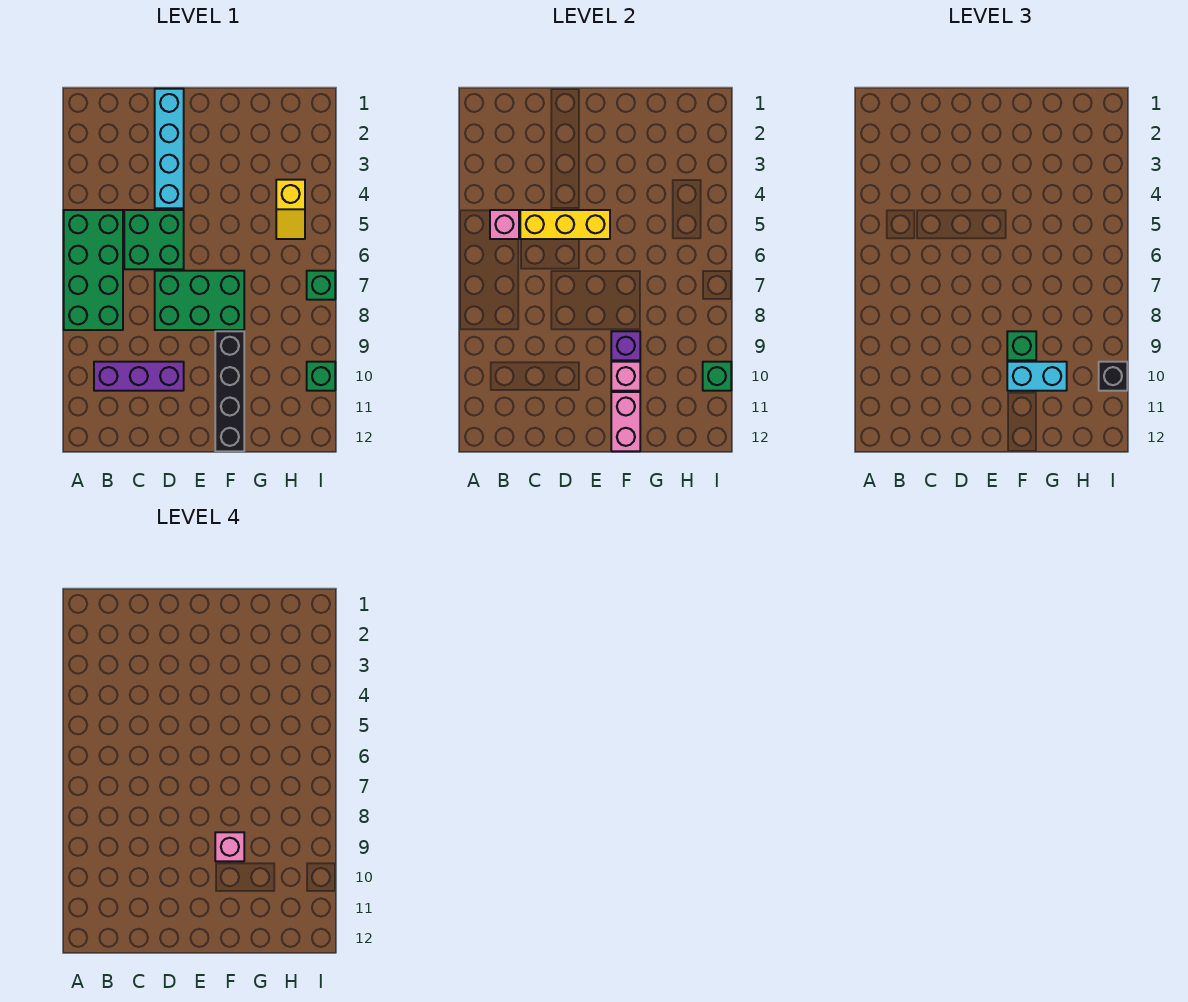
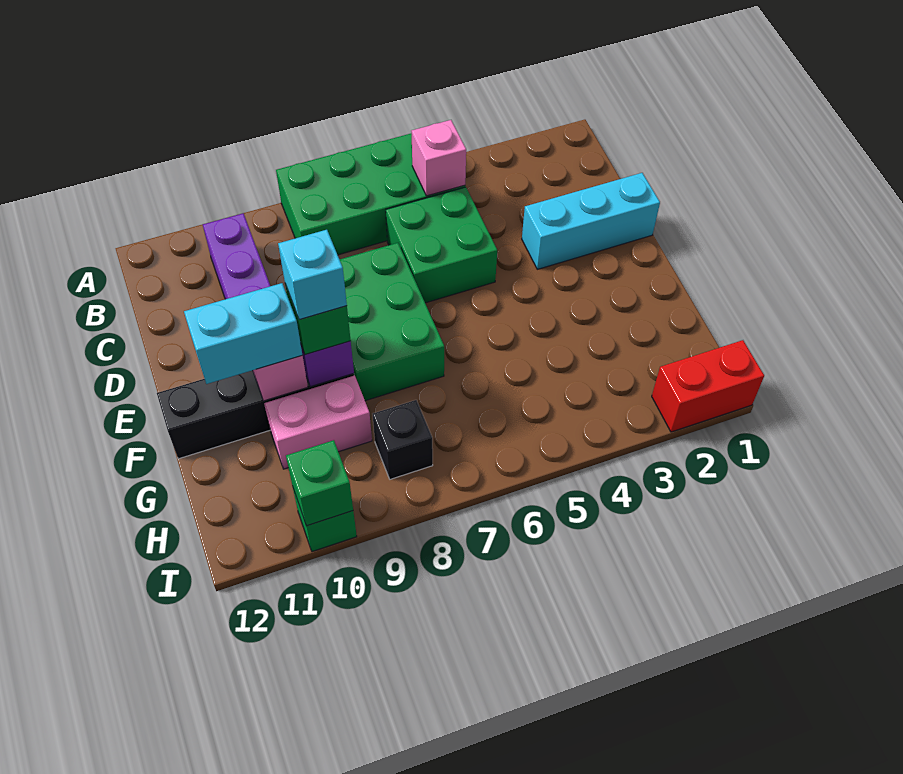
yellow brick C5:E5 level 2 -> none
cyan brick D1:D4 level 1 -> cyan brick D1:D3 level 1
pink brick F9 level 4 -> cyan brick F9 level 4
cyan brick F10:G10 level 3 -> cyan brick F10:F11 level 3
pink brick F11:F12 level 2 -> pink brick G9:G10 level 1
yellow slope H4:H5 level 1 top 4 -> none
none -> red brick I1:I2 level 1
green brick I7 level 1 -> none
black brick I10 level 3 -> black brick H8 level 1

